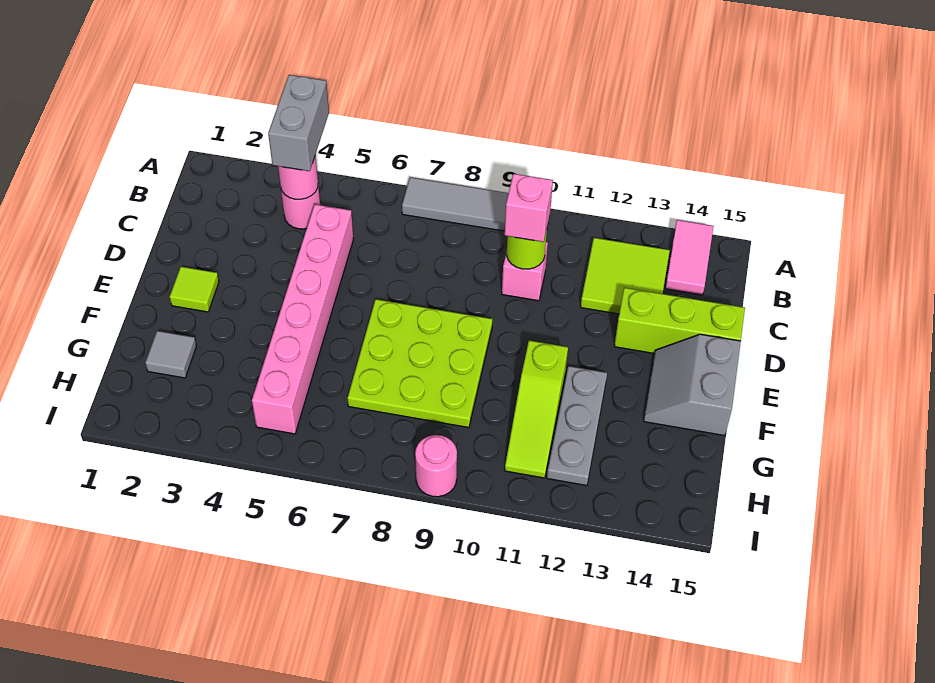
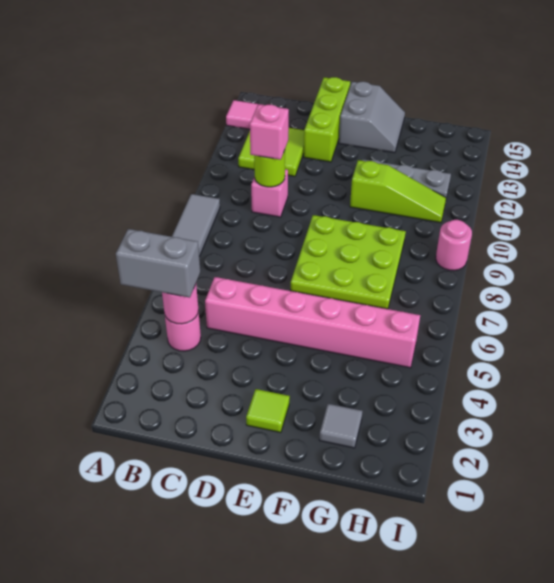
grey slope E14:F15 level 1 top 15 -> grey slope E14:F15 level 1 top E

